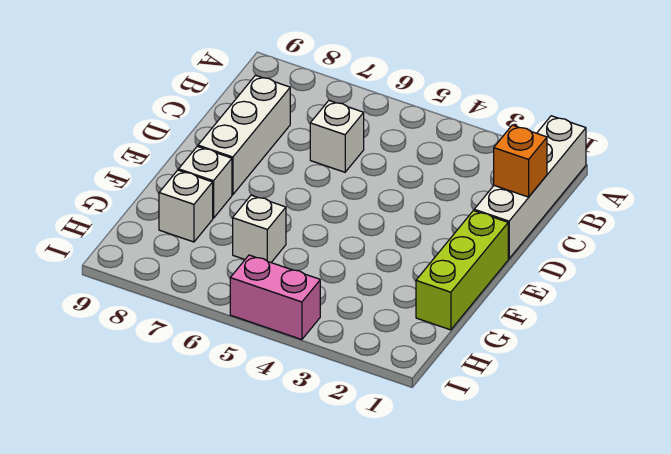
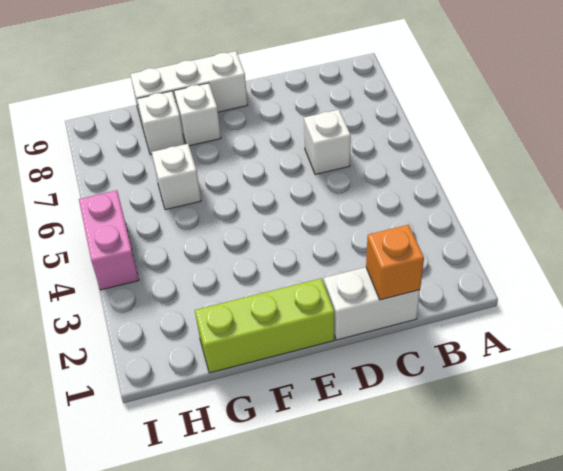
white brick A1:D1 level 1 -> white brick C1:D1 level 1
white brick C8:E8 level 1 -> white brick E9:G9 level 1

